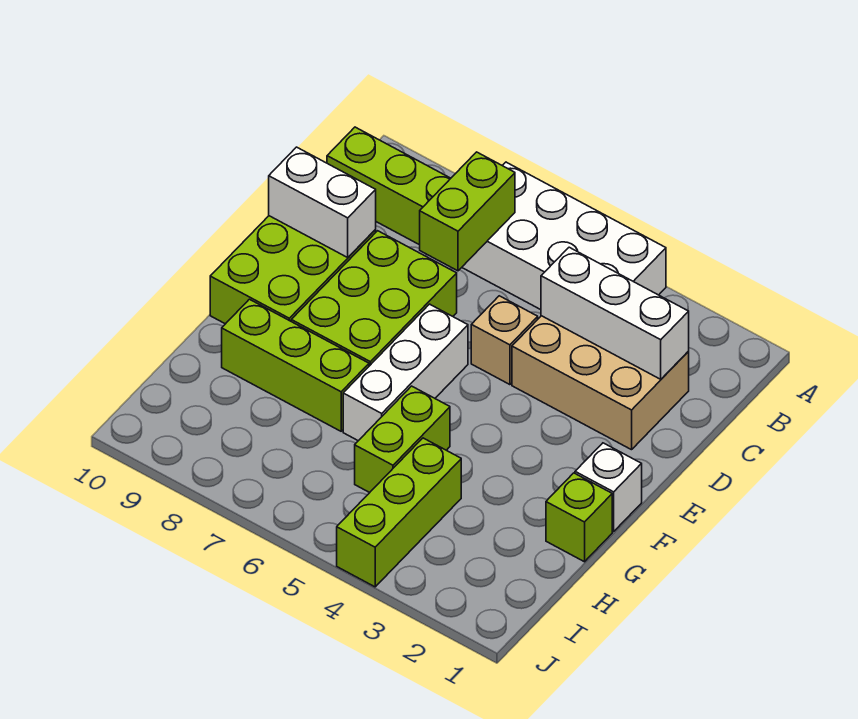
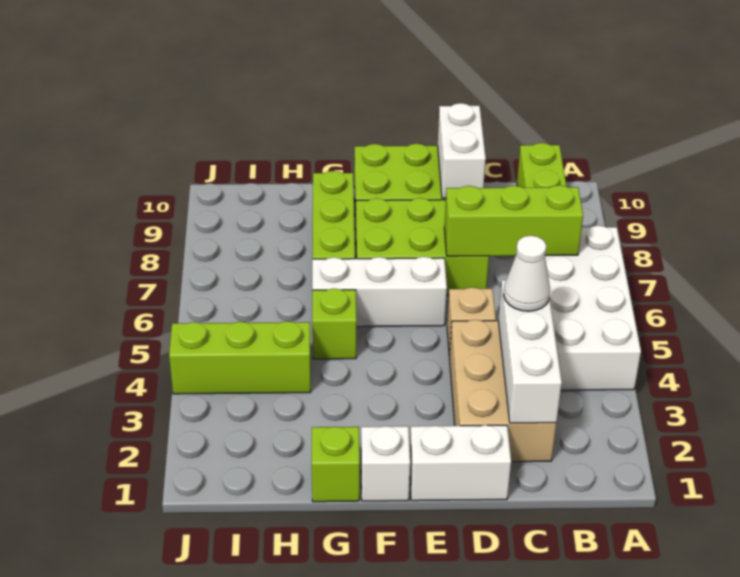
lime brick B7:C7 level 2 -> lime brick B7:D7 level 2
none -> white cone C4 level 3
none -> white brick D1:E1 level 1
lime brick G5:H5 level 1 -> lime brick G5 level 1

